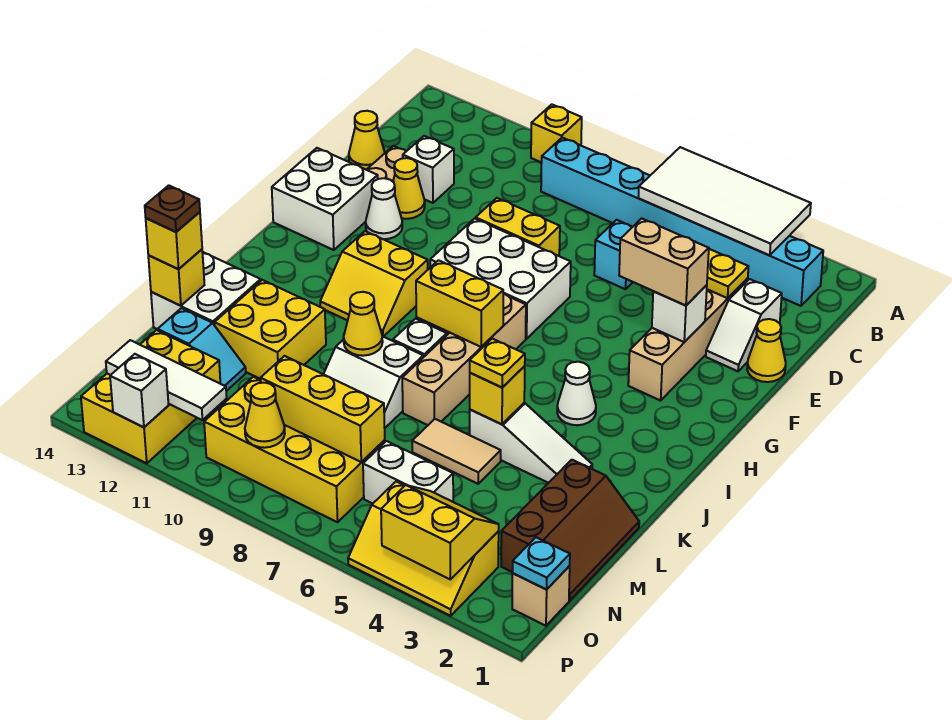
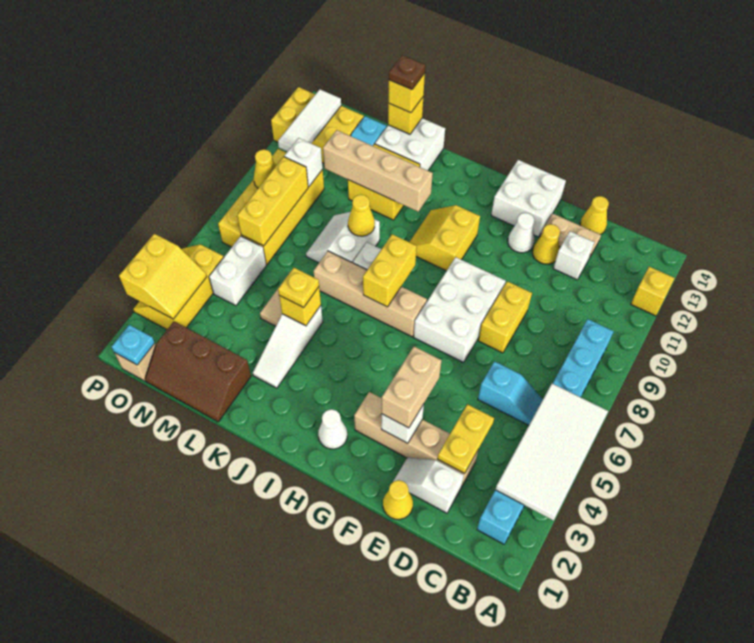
yellow brick A10 level 1 -> yellow brick A12 level 1
white cone I4 level 1 -> white cone H2 level 1
none -> tan brick J11:M11 level 2
white brick P12 level 2 -> white brick N10 level 2

